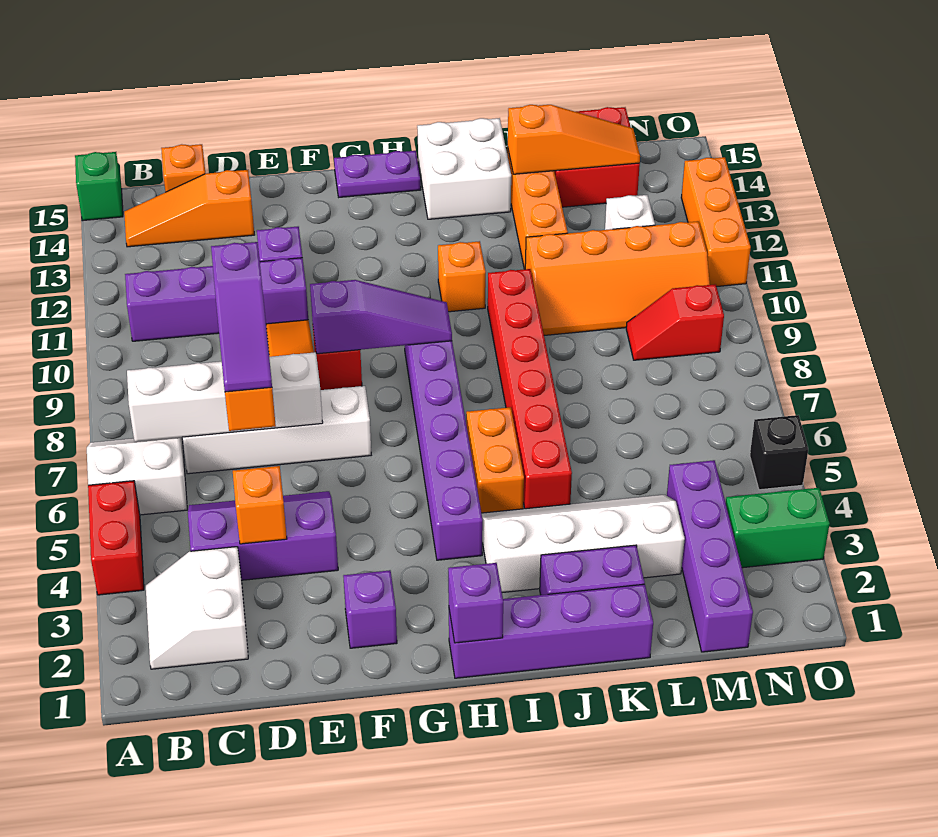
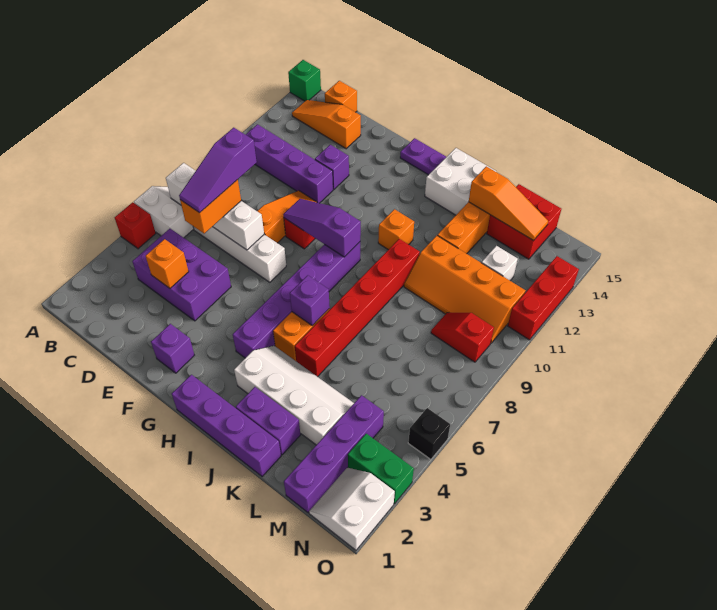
red brick A4:A5 level 1 -> red brick A5 level 1
white slope B2:C3 level 1 top C -> white slope N1:O2 level 1 top O
purple slope C4:E5 level 1 top 4 -> purple brick C4:E5 level 1
purple slope F9:H9 level 2 top F -> purple slope F9:H9 level 2 top H
purple brick H1 level 2 -> purple brick I6 level 2
orange brick O11:O13 level 1 -> red brick O11:O13 level 1

